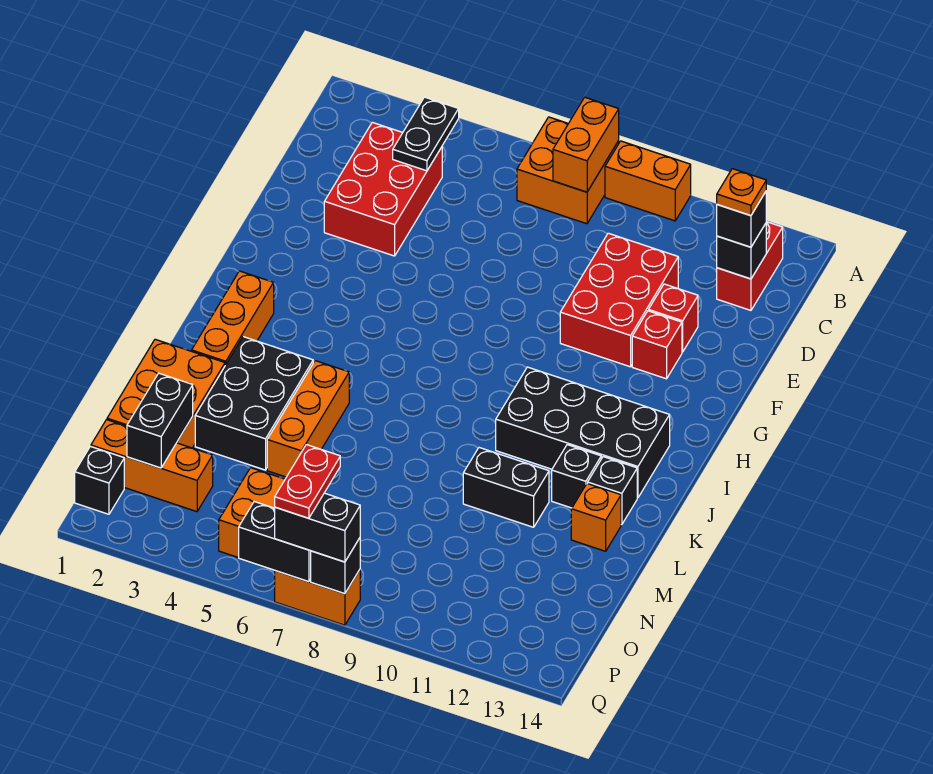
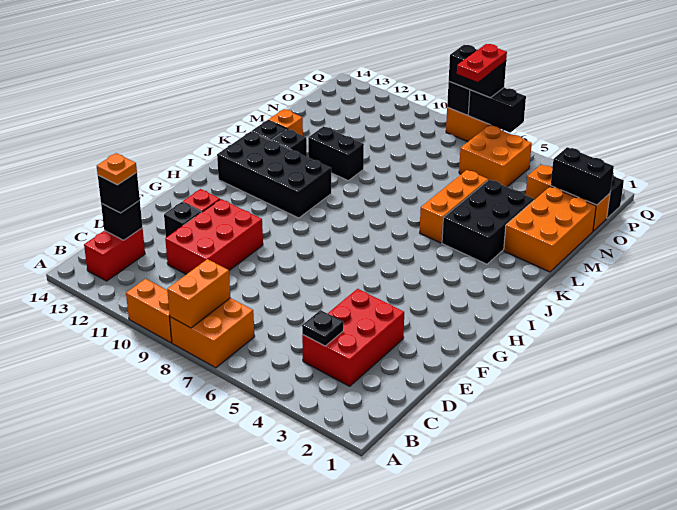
black plate B4:C4 level 2 -> black plate C4 level 2
red brick E12 level 1 -> black brick E12 level 1
orange brick I2:K2 level 1 -> none
black brick N2:O2 level 2 -> black brick O1:O2 level 2

